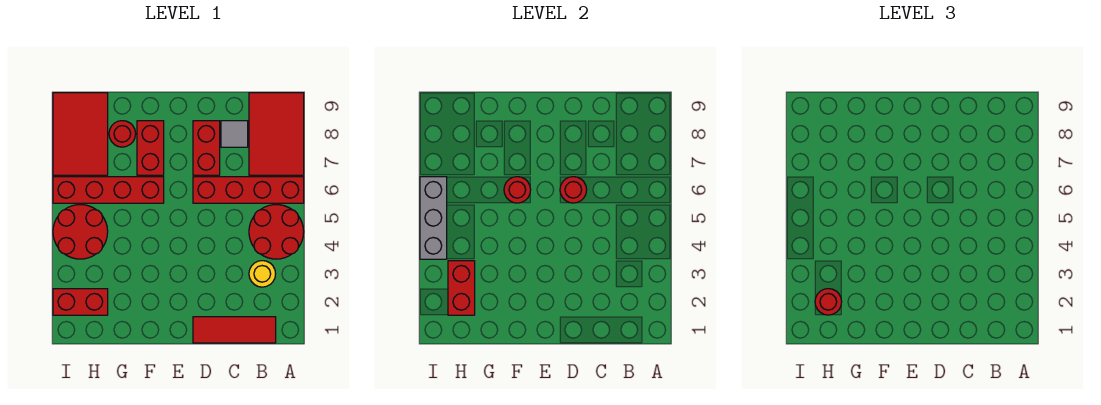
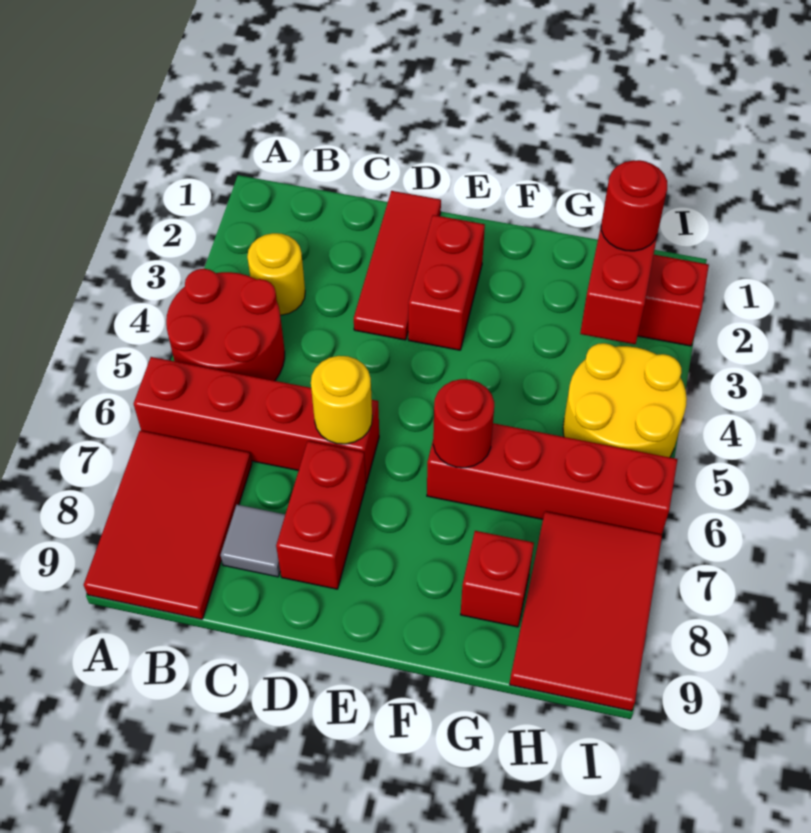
red tile B1:D1 level 1 -> red tile D1:D3 level 1
red round brick D6 level 2 -> yellow round brick D6 level 2
red brick F7:F8 level 1 -> red brick E2:E3 level 1
red round brick G8 level 1 -> red brick G8 level 1
red round brick H4:I5 level 1 -> yellow round brick H4:I5 level 1
grey brick I4:I6 level 2 -> none

